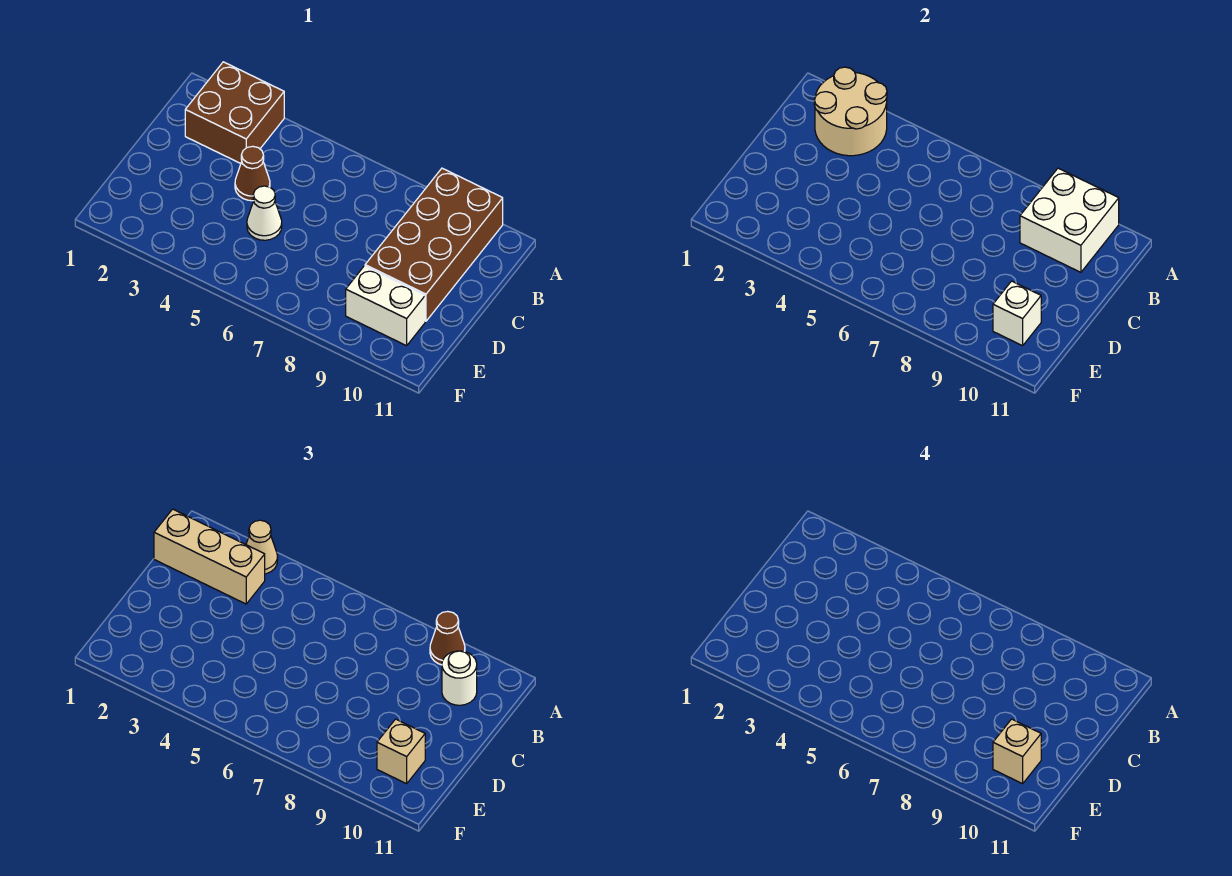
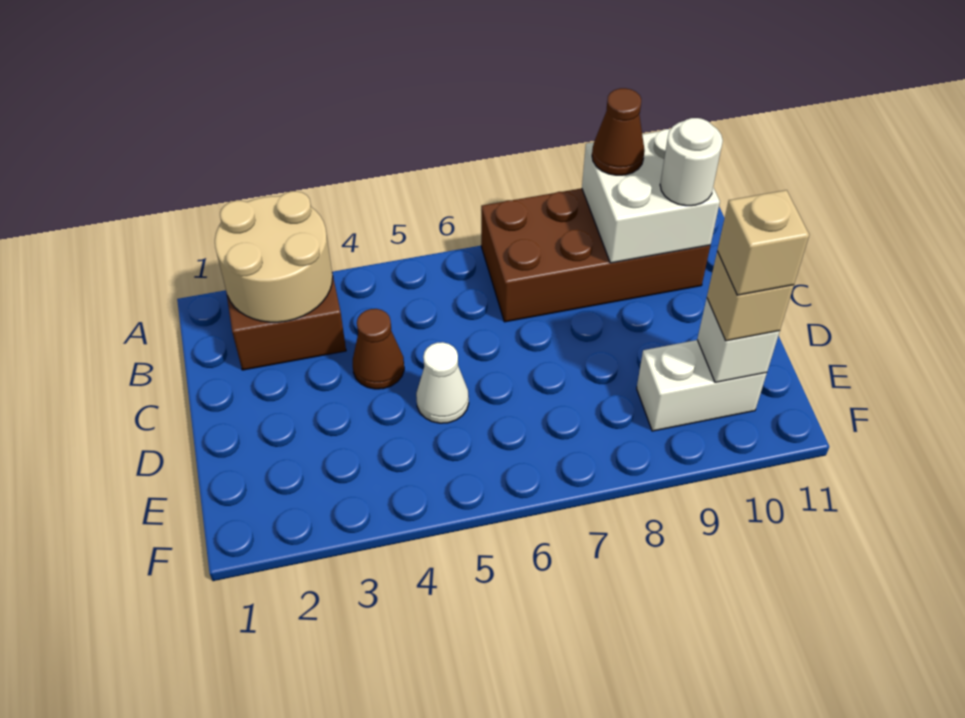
tan cone A3 level 3 -> none
brown brick A9:D10 level 1 -> brown brick A7:B10 level 1
tan brick B1:B3 level 3 -> none

